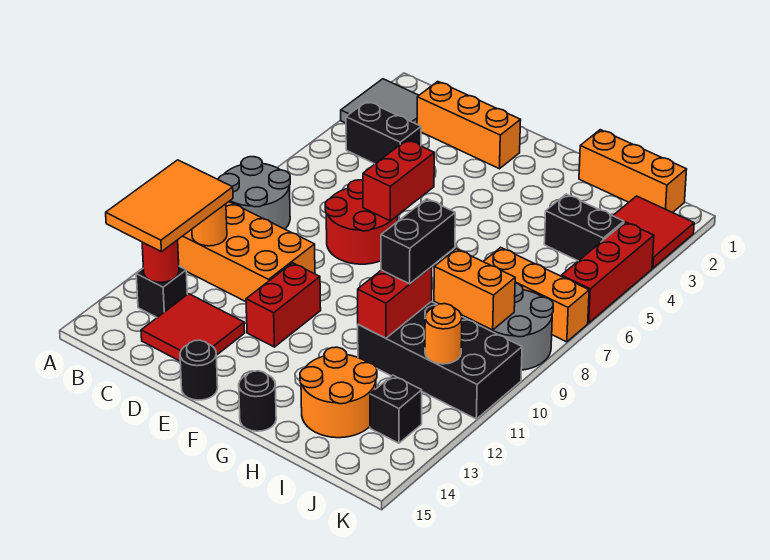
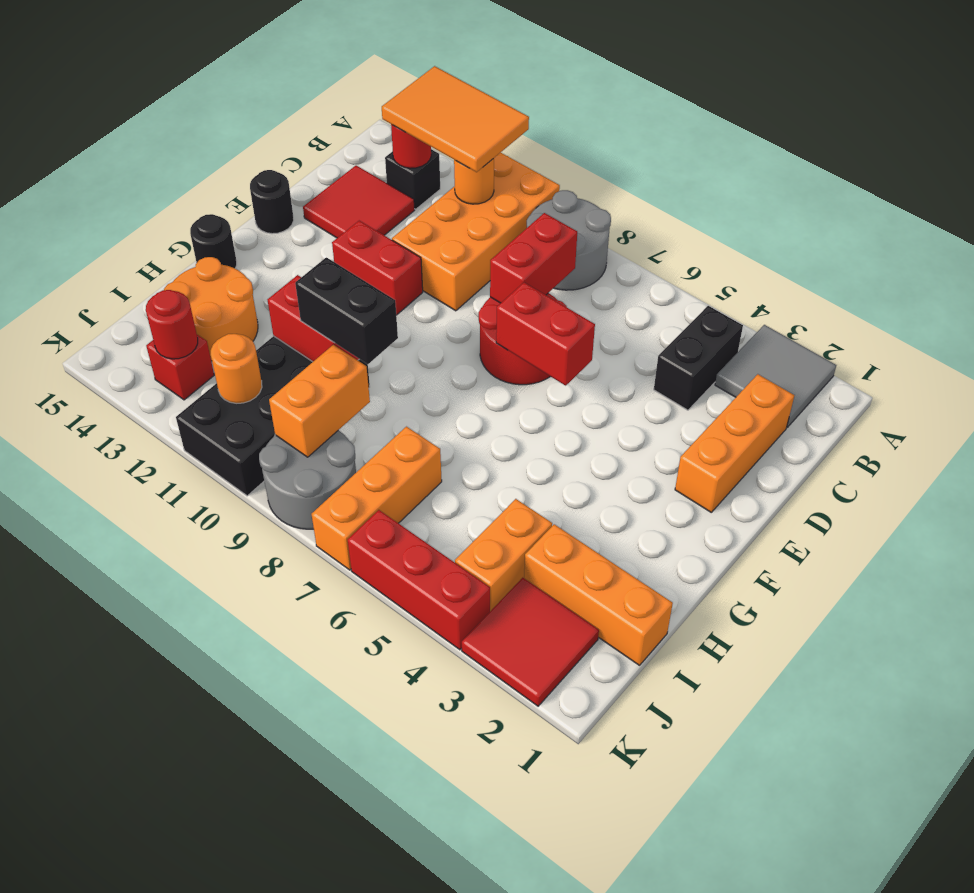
none -> red brick C8:D8 level 2
orange brick H1:J1 level 1 -> orange brick I1:I3 level 1
black brick I4:J4 level 1 -> orange brick I4:J4 level 1
black brick J13 level 1 -> red brick J13 level 1
none -> red round brick J13 level 2

